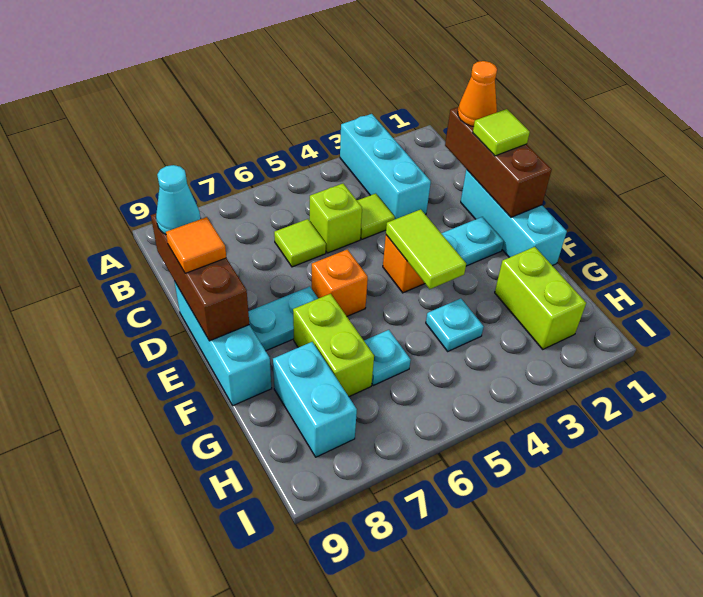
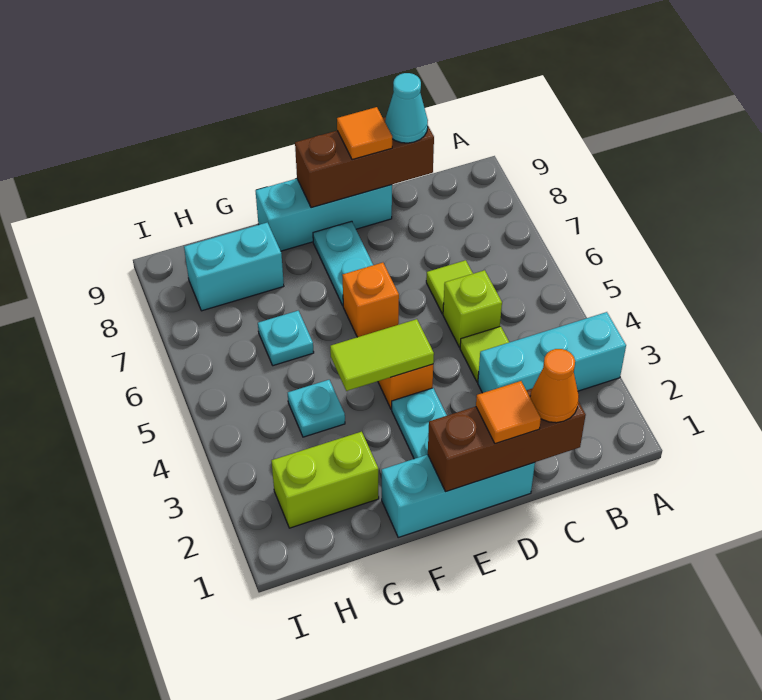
lime tile D1 level 3 -> orange tile D1 level 3
lime brick F7:G7 level 1 -> none

